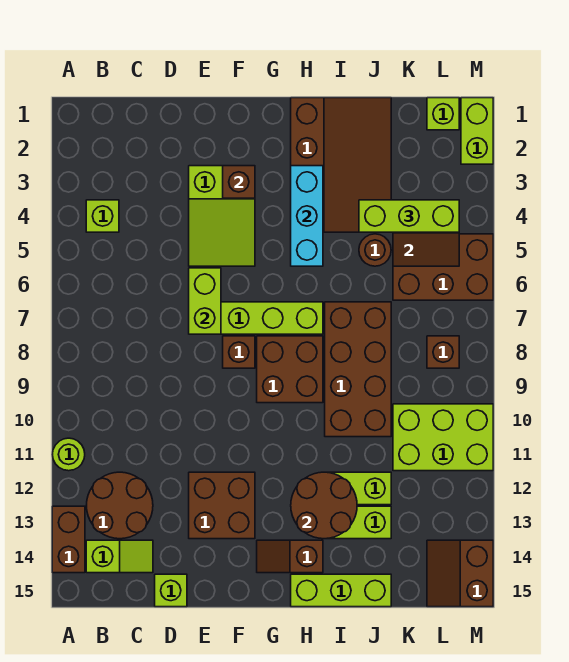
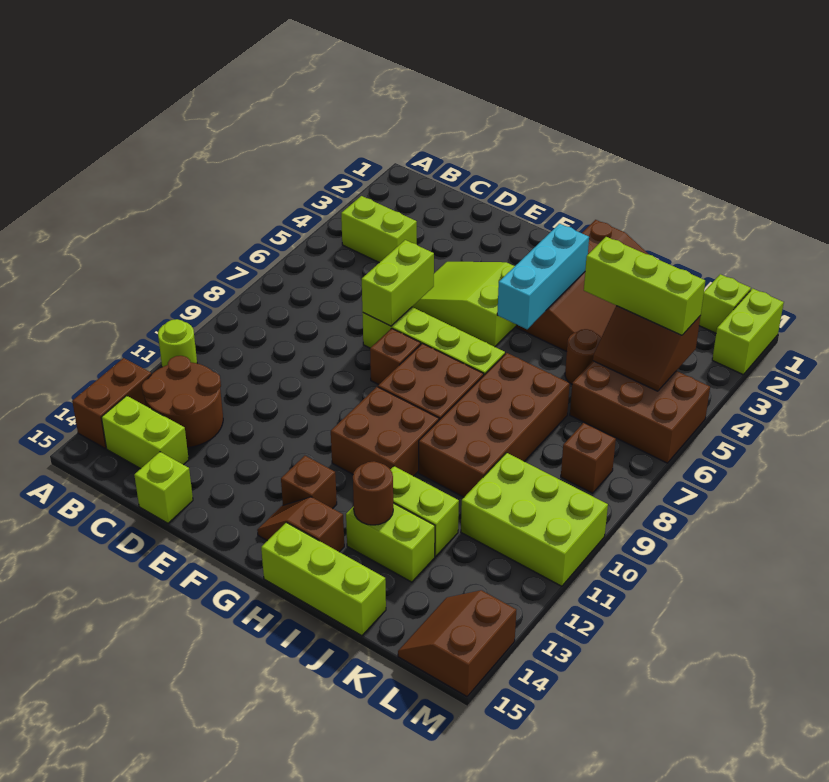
lime brick B4 level 1 -> lime brick B4:C4 level 1
lime slope B14:C14 level 1 top B -> lime brick B14:C14 level 1
lime slope E3:F5 level 1 top 3 -> lime slope E4:G5 level 1 top G
brown brick E12:F13 level 1 -> brown brick G10:H11 level 1
brown brick F3 level 2 -> brown brick G13 level 1
brown round brick H12:I13 level 2 -> brown round brick I13 level 2

